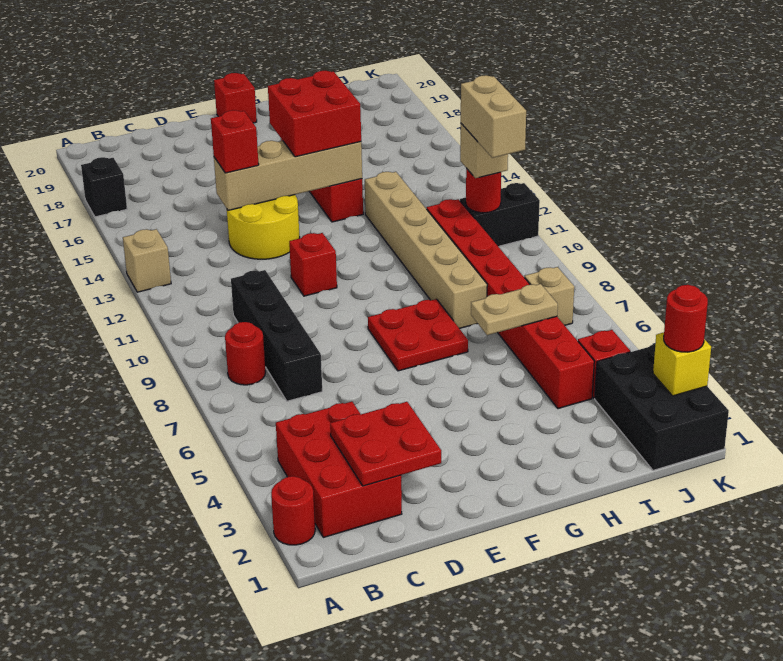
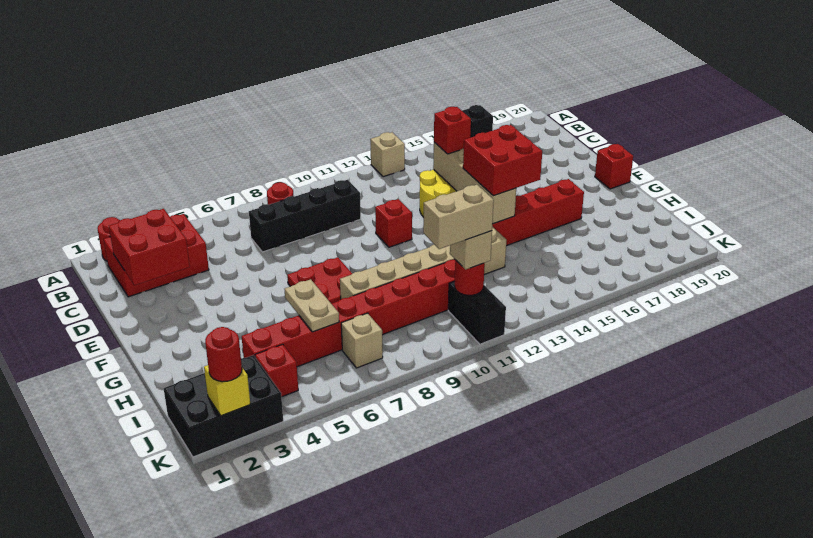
red plate C2:D3 level 2 -> red brick C2:D3 level 2

